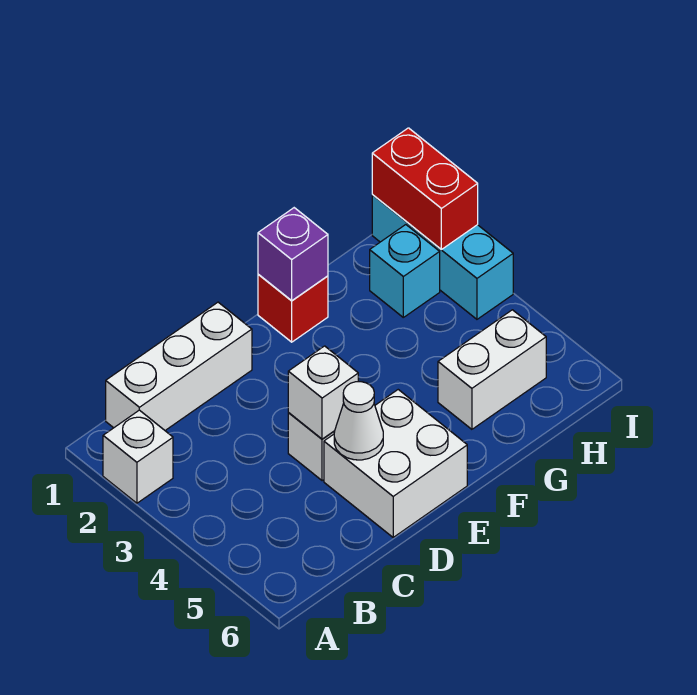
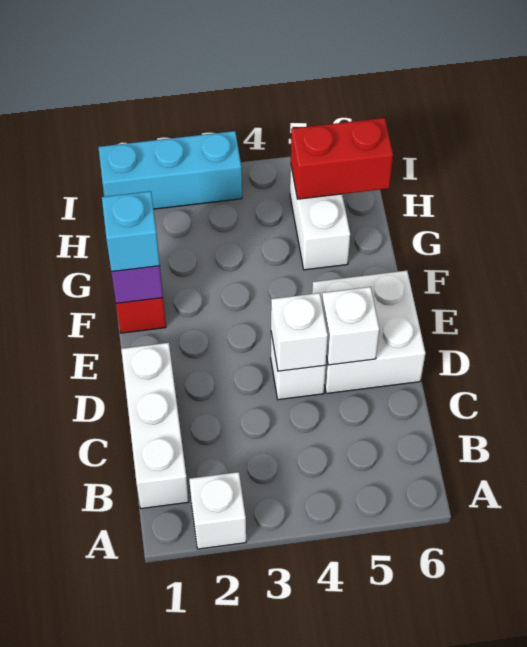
white cone D5 level 2 -> white brick D5 level 2
cyan brick H2 level 1 -> cyan brick F1 level 3
red brick I1:I2 level 2 -> red brick H5:H6 level 2

